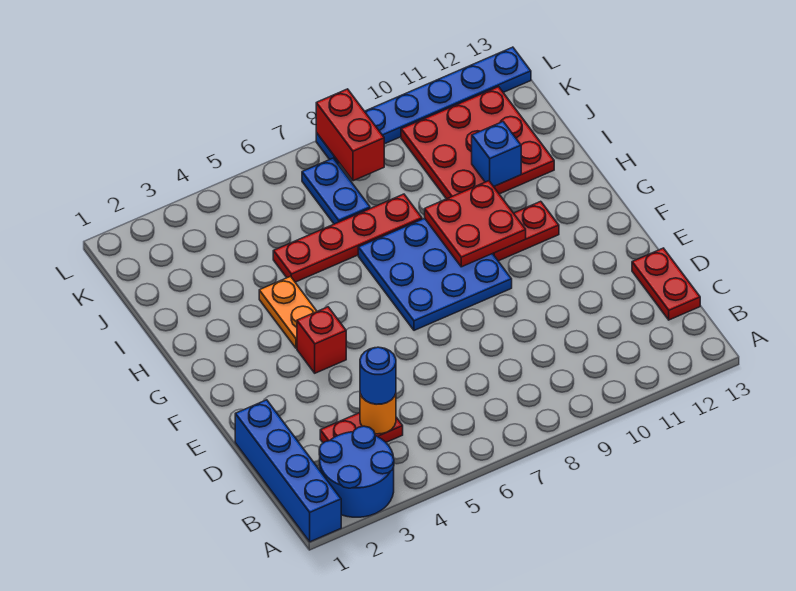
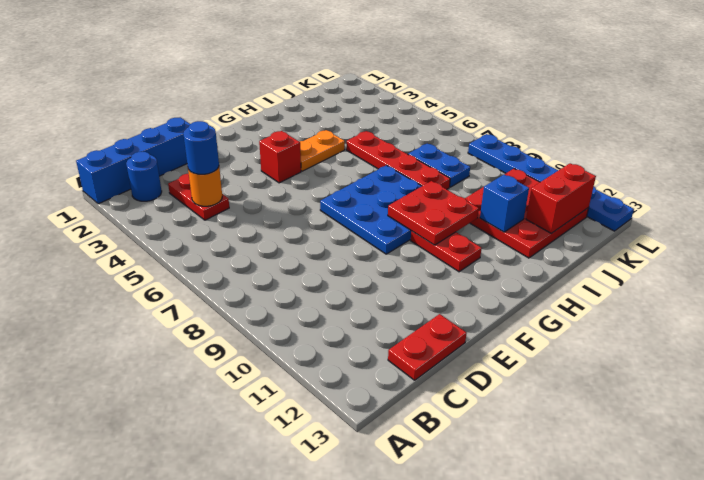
blue round brick A2:B3 level 1 -> blue round brick B2 level 1
blue plate J7:K7 level 1 -> blue plate J7:J8 level 1
red brick K8:L8 level 2 -> red brick J12:K12 level 2

